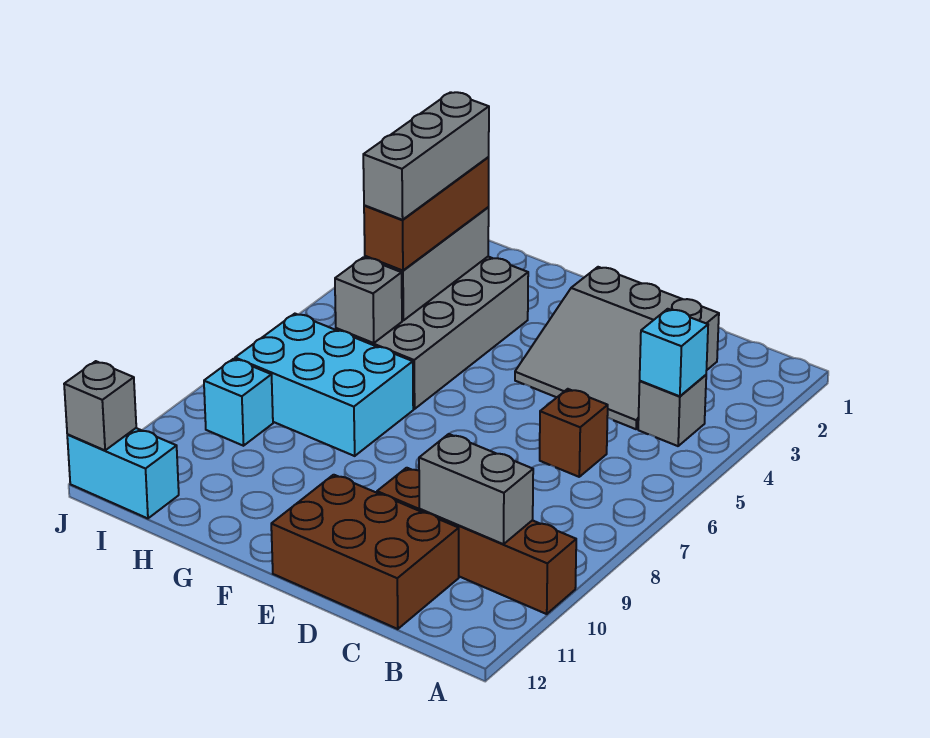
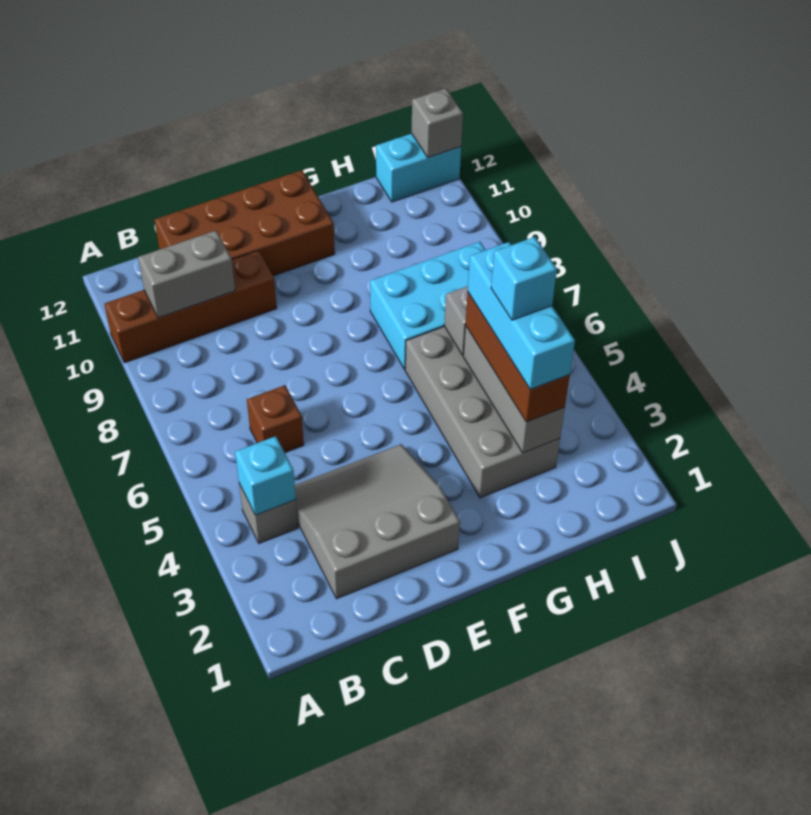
brown brick C11:E12 level 1 -> brown brick C11:F12 level 1
grey brick H3:H5 level 4 -> cyan brick H3:H5 level 4
cyan brick I9 level 1 -> cyan brick H4 level 5

